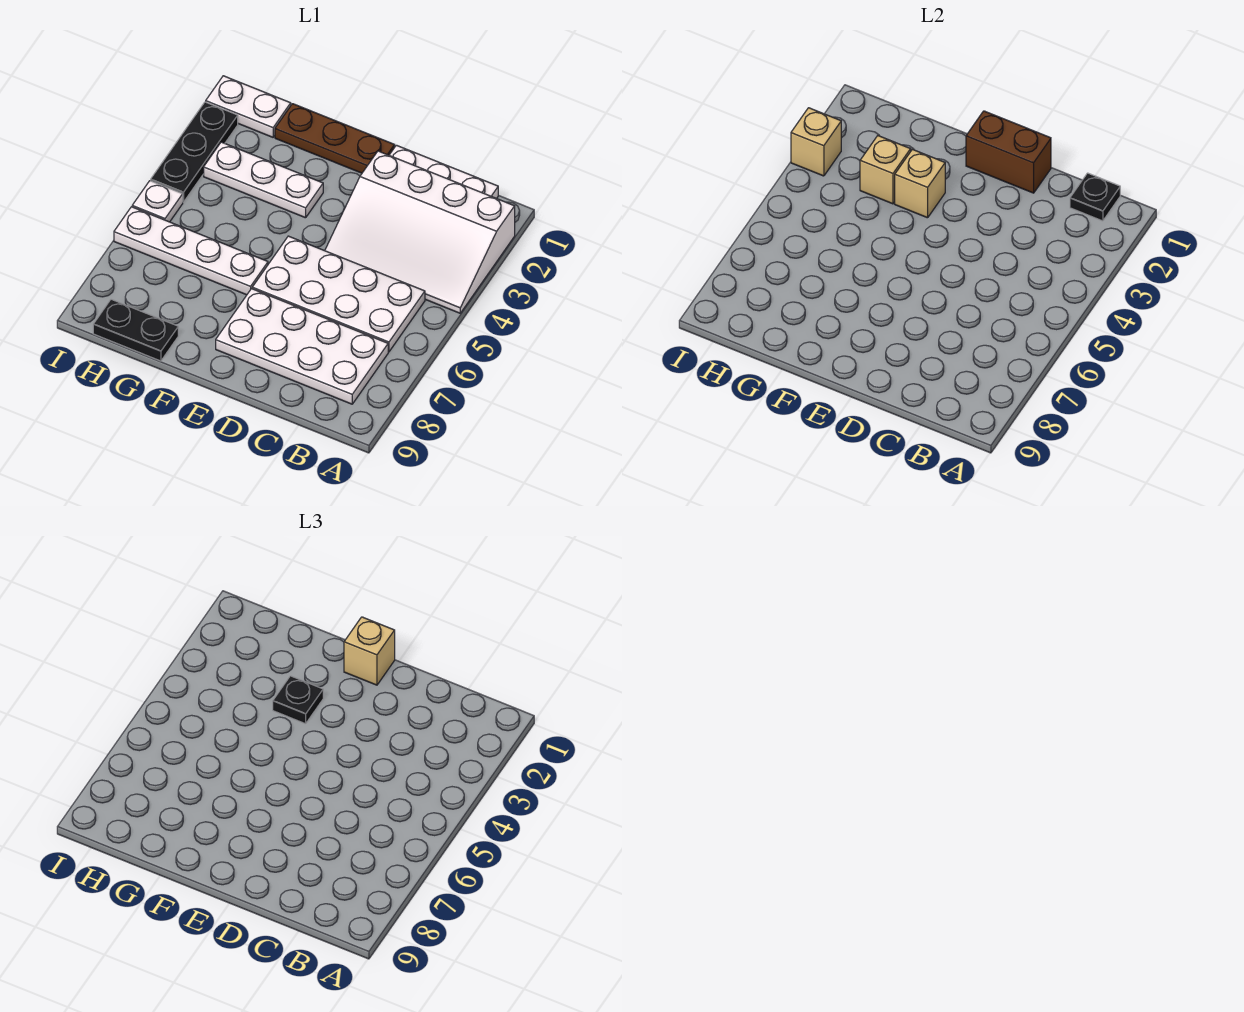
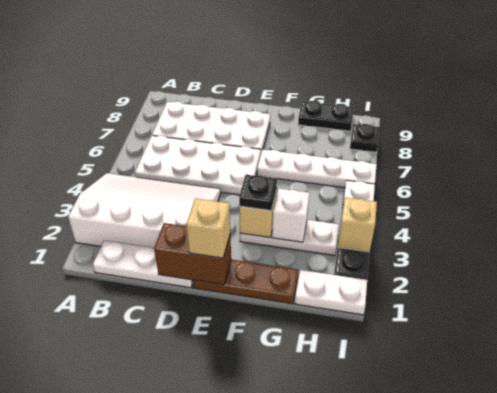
black plate B1 level 2 -> black plate I8 level 1
tan brick G3 level 2 -> white brick G3 level 2

